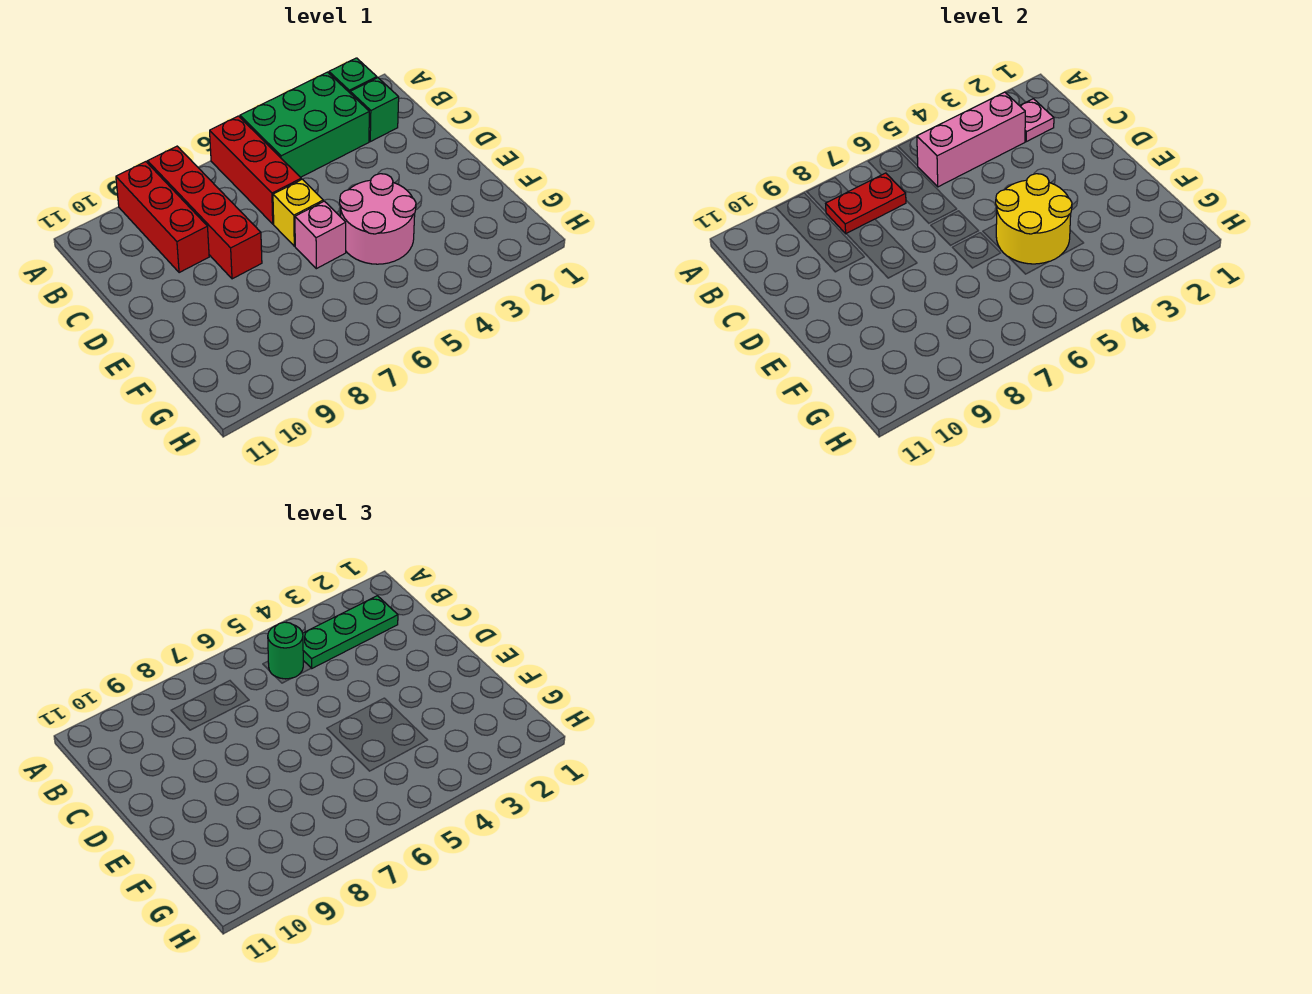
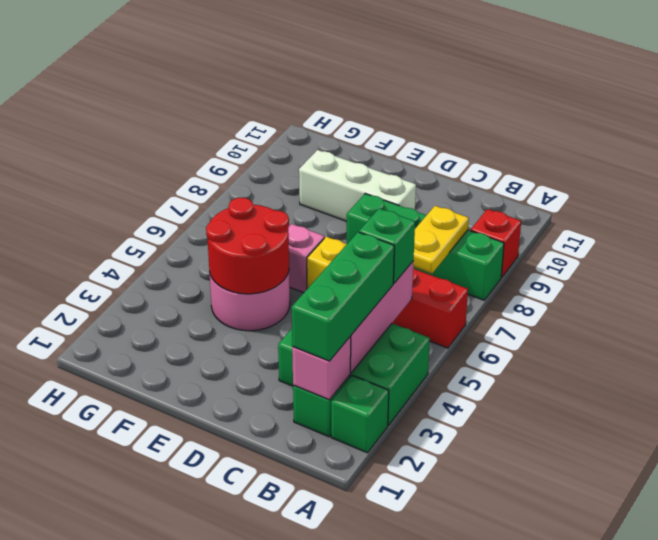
green brick A3:B5 level 1 -> green brick A3:C4 level 1
red brick A8:D8 level 1 -> green brick A8:D8 level 1
red brick A9:C9 level 1 -> red brick A9 level 1
pink plate B2 level 2 -> pink brick B2 level 2
green plate B2:B4 level 3 -> green brick B2:B4 level 3
green round brick B5 level 3 -> green brick B5 level 3
red plate B7:B8 level 2 -> yellow plate B7:B8 level 2
none -> white brick D9:F9 level 1
yellow round brick E4:F5 level 2 -> red round brick E4:F5 level 2

